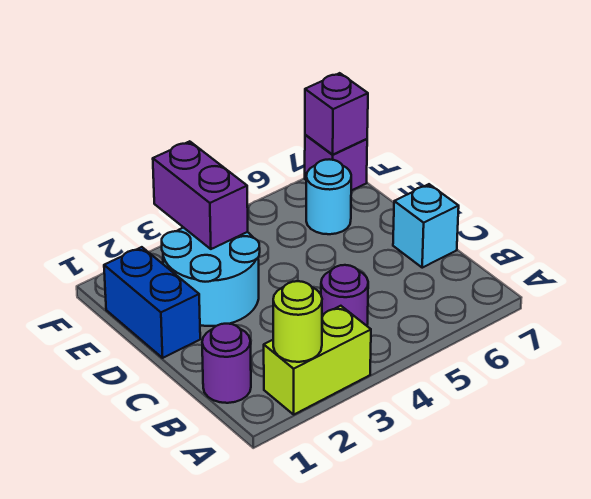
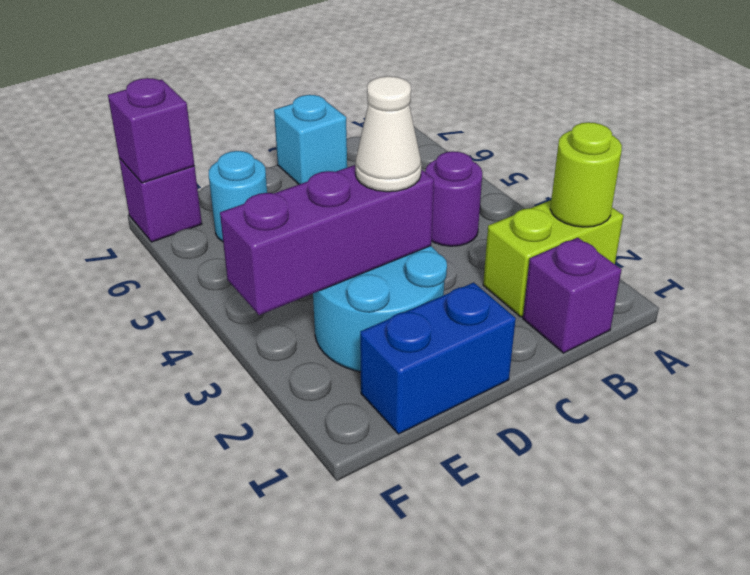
lime brick A2:A3 level 1 -> lime brick A2:B2 level 1
purple round brick B1 level 1 -> purple brick B1 level 1
none -> white cone D3 level 3
purple brick E3:F3 level 2 -> purple brick D3:F3 level 2

